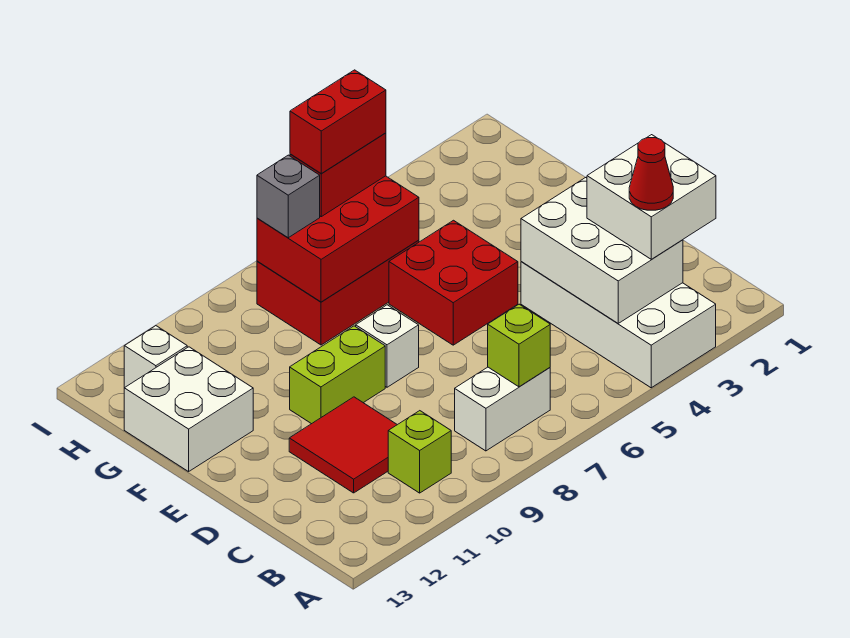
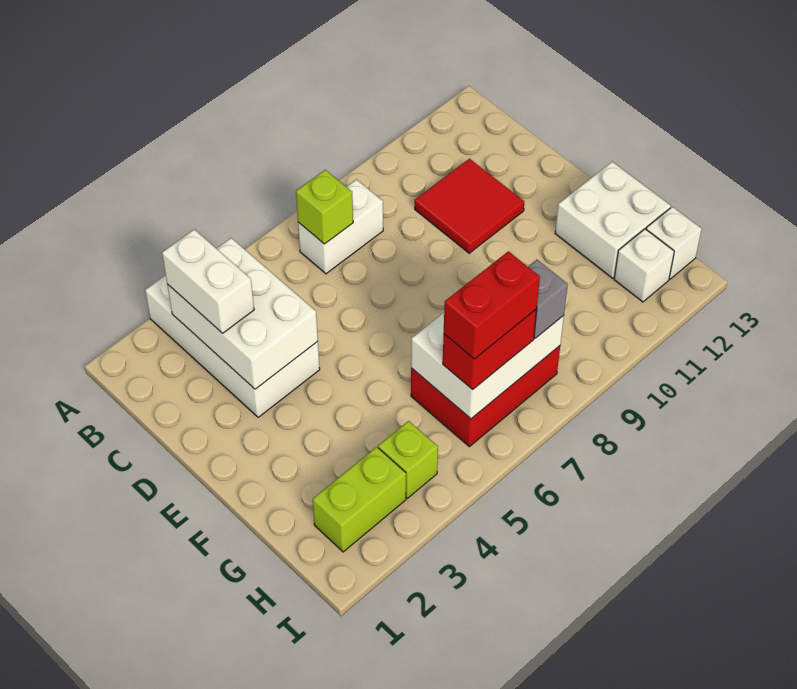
white brick B2:C3 level 3 -> white brick B3:C3 level 3
red cone B3 level 4 -> none
lime brick B10 level 1 -> lime brick H4 level 1
red brick E5:F6 level 1 -> none
white brick E8 level 1 -> white brick H13 level 1
lime brick E9:E10 level 1 -> lime brick H2:H3 level 1
red brick G6:H8 level 2 -> white brick G6:H8 level 2

